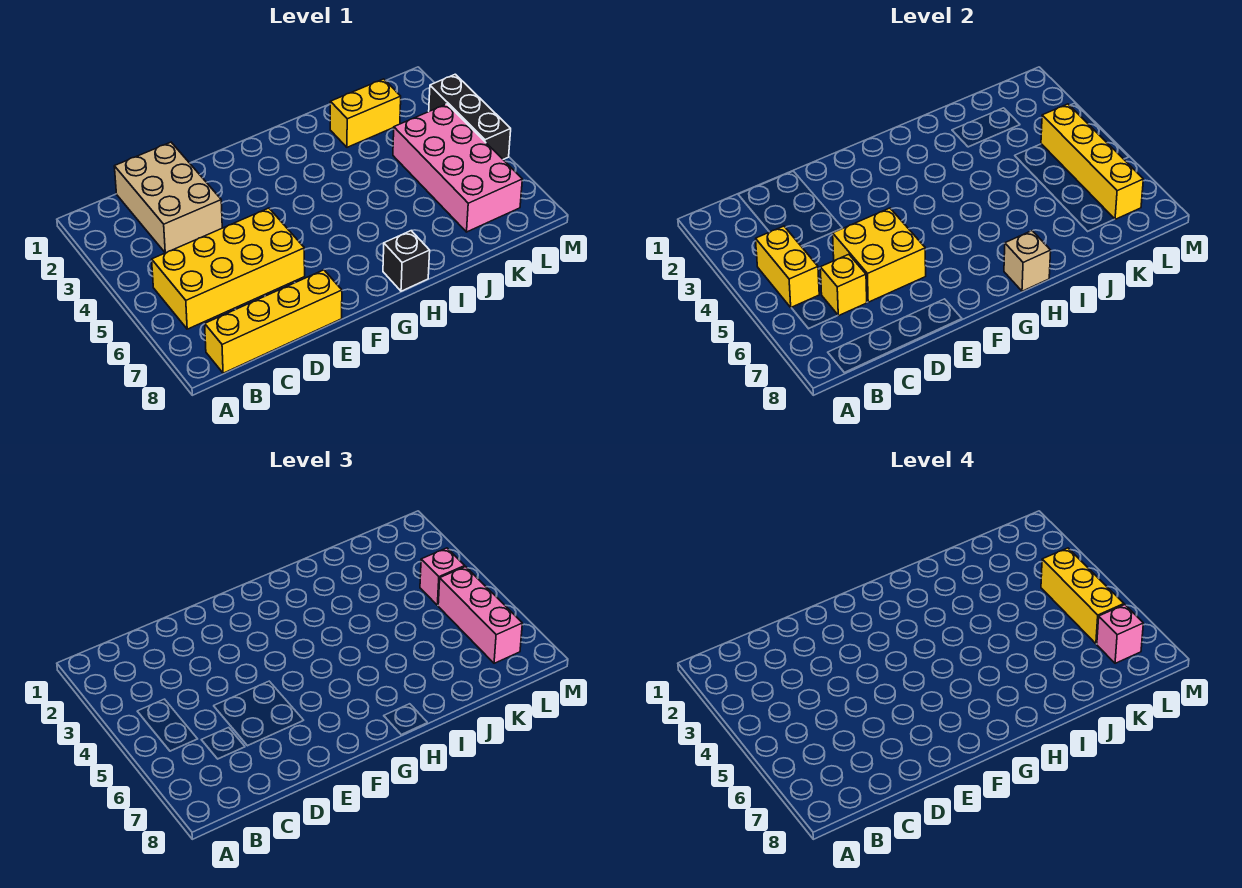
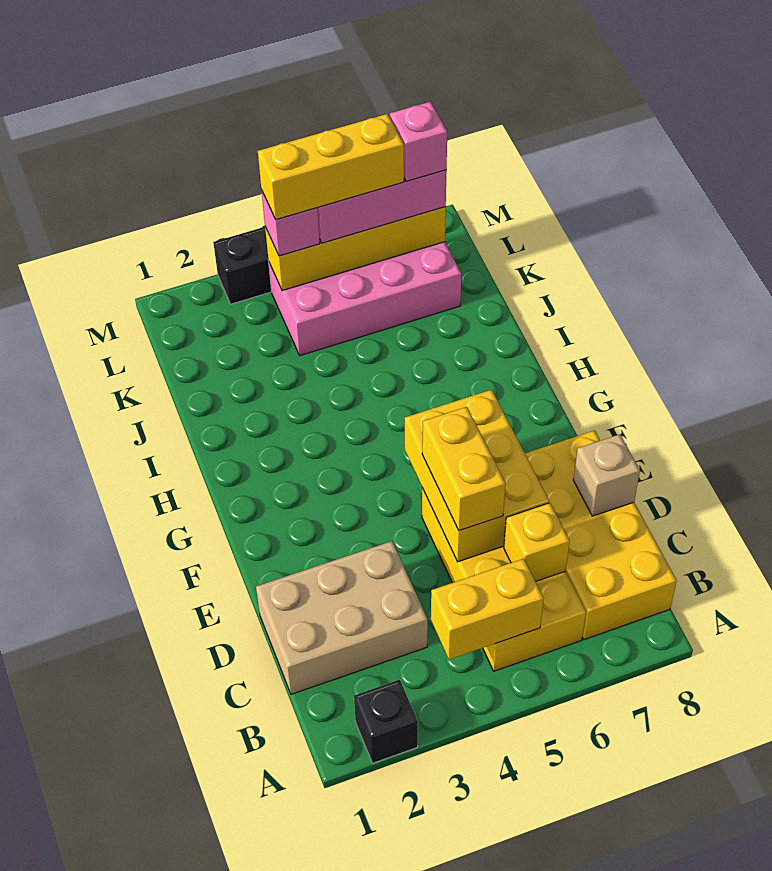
yellow brick B8:E8 level 1 -> yellow brick B7:E8 level 1
yellow brick D5:E6 level 2 -> yellow brick D5:F6 level 2
black brick H8 level 1 -> black brick A2 level 1
tan brick H8 level 2 -> tan brick D8 level 2
yellow brick J2:K2 level 1 -> yellow brick D5:E5 level 3

